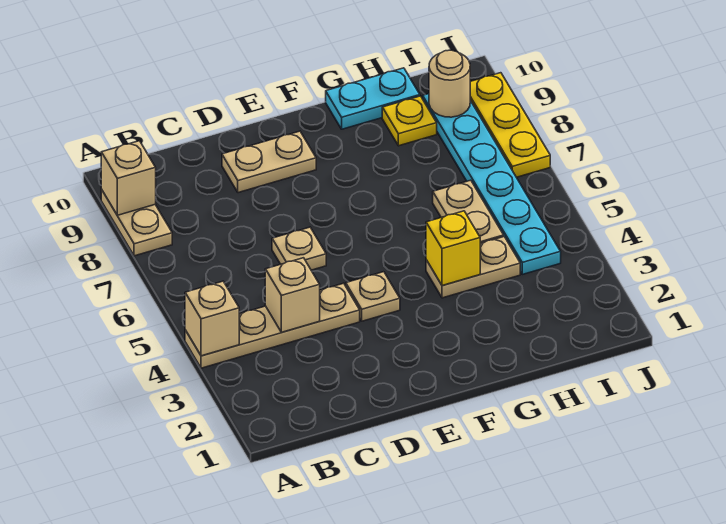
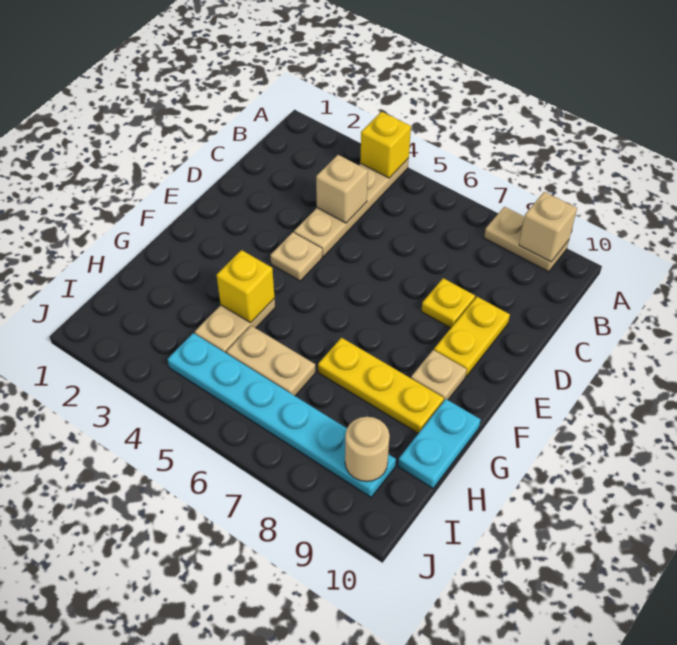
tan brick A4 level 2 -> yellow brick A4 level 2
tan plate D6 level 1 -> tan plate F9 level 1
tan plate D9:E9 level 1 -> yellow plate D9:E9 level 1
yellow plate H9 level 1 -> yellow plate D8 level 1
yellow plate J7:J9 level 1 -> yellow plate G7:G9 level 1

